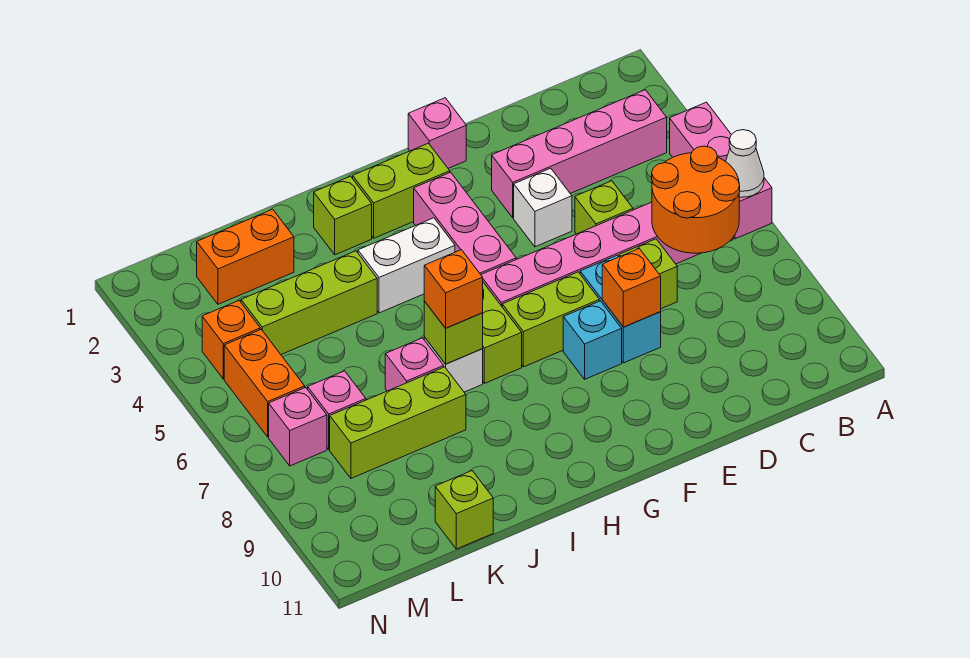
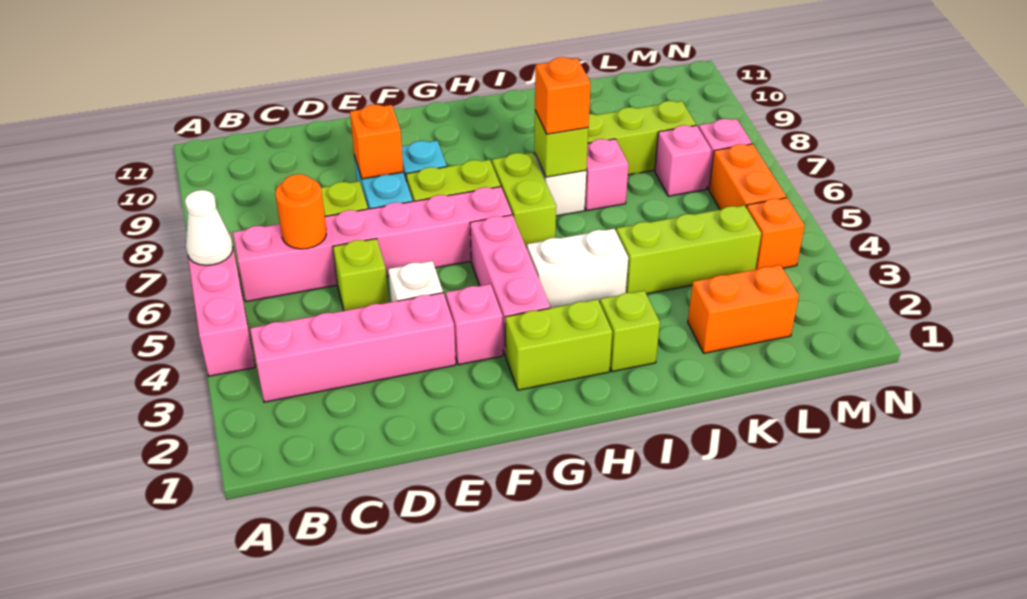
orange round brick B6:C7 level 2 -> orange round brick C6 level 2
pink brick F1 level 1 -> pink brick F3 level 1
lime brick K11 level 1 -> none

